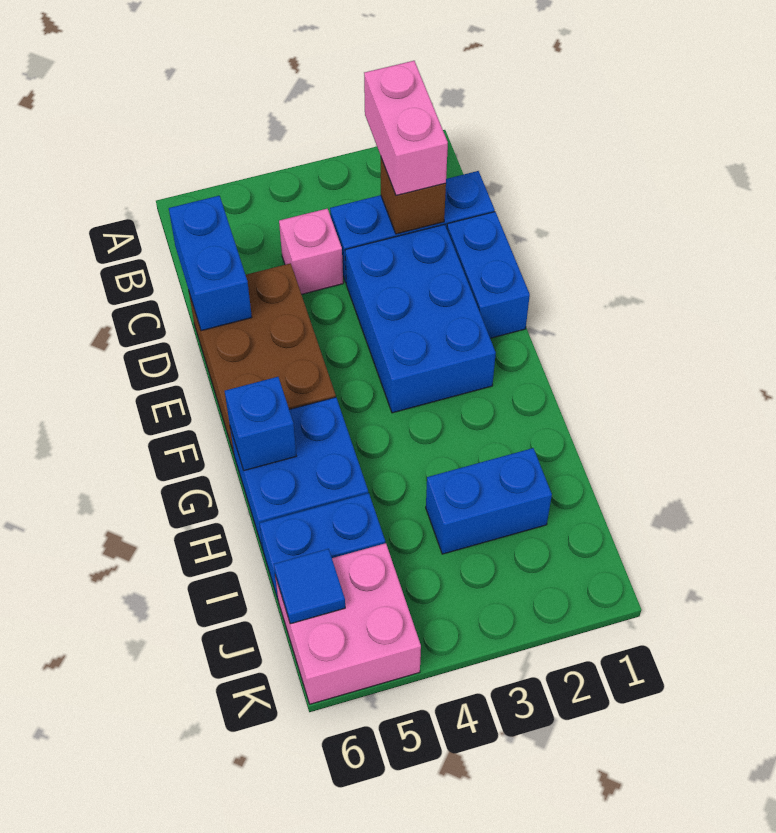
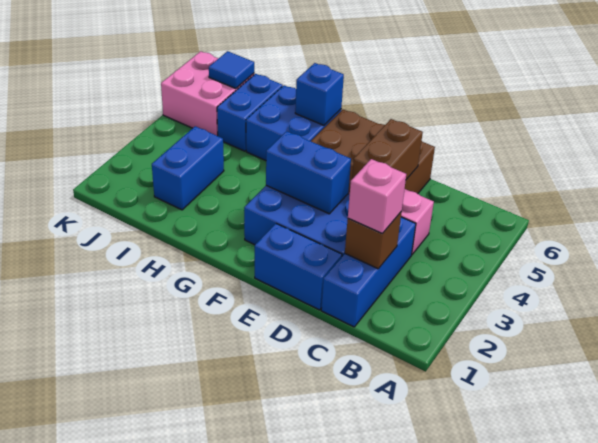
pink brick B2:C2 level 3 -> pink brick C2 level 3
blue brick C6:D6 level 2 -> blue brick E3:F3 level 2
none -> brown brick D4:D5 level 2

